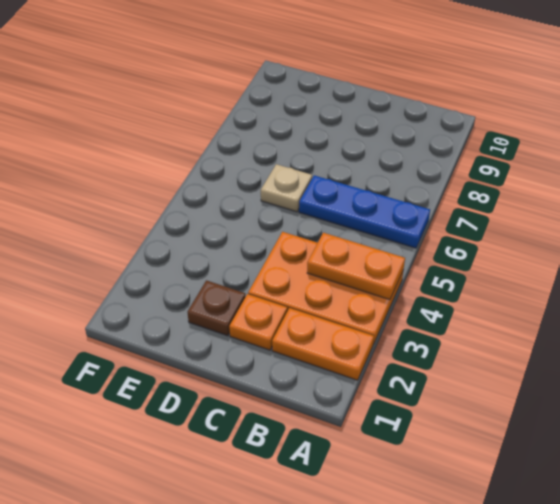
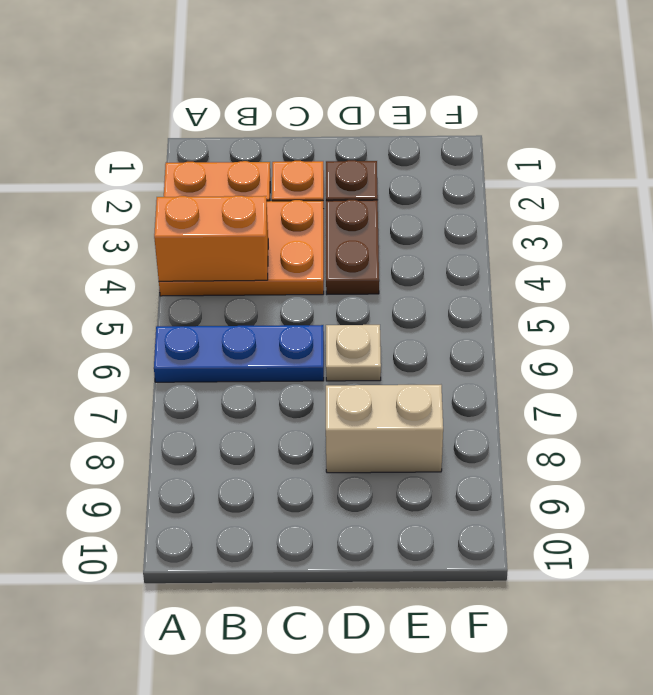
orange plate A4:B4 level 2 -> orange brick A4:B4 level 2
none -> brown plate D3:D4 level 1
none -> tan brick D8:E8 level 1

